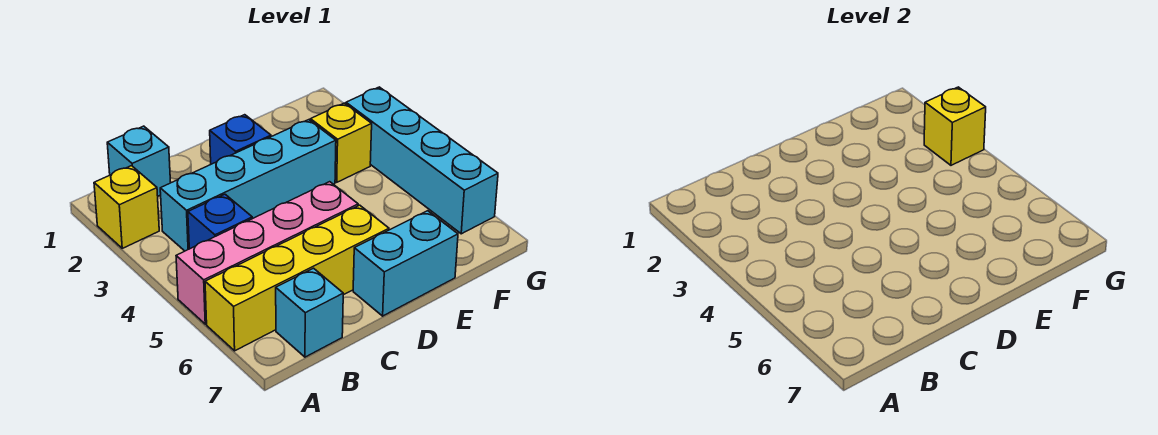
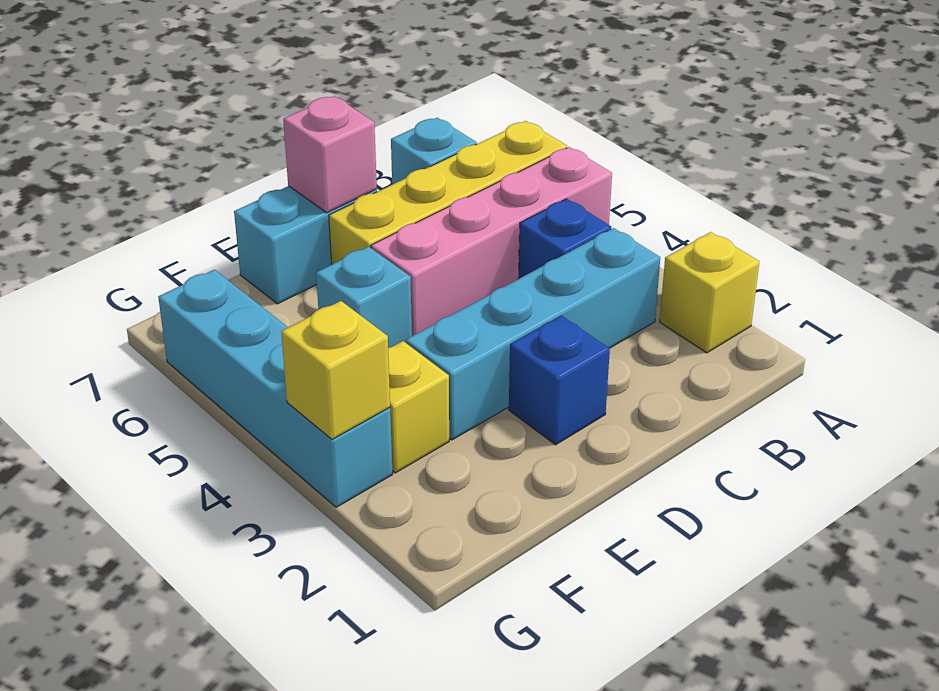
cyan brick B1 level 1 -> cyan brick E5 level 1
none -> pink brick D7 level 2

